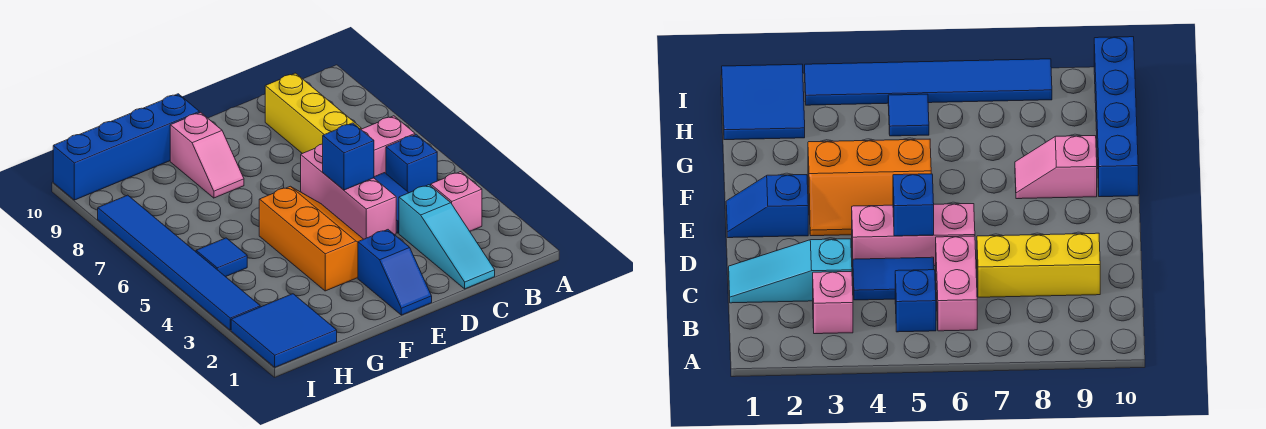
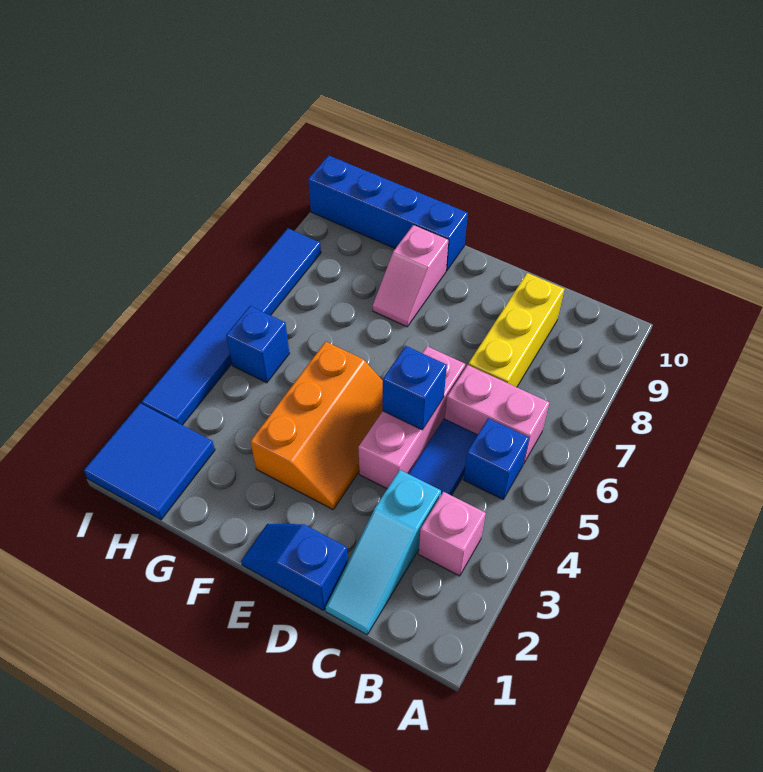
blue slope E1:E2 level 1 top 2 -> blue slope D1:E1 level 1 top D
blue tile H5 level 1 -> blue brick H5 level 1

